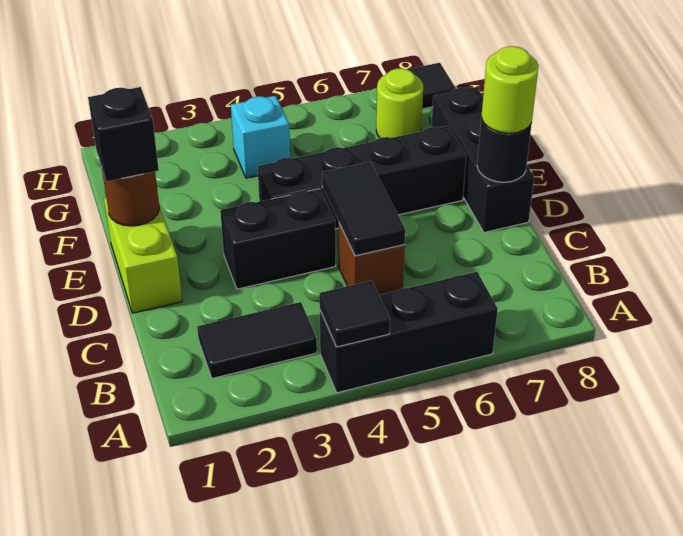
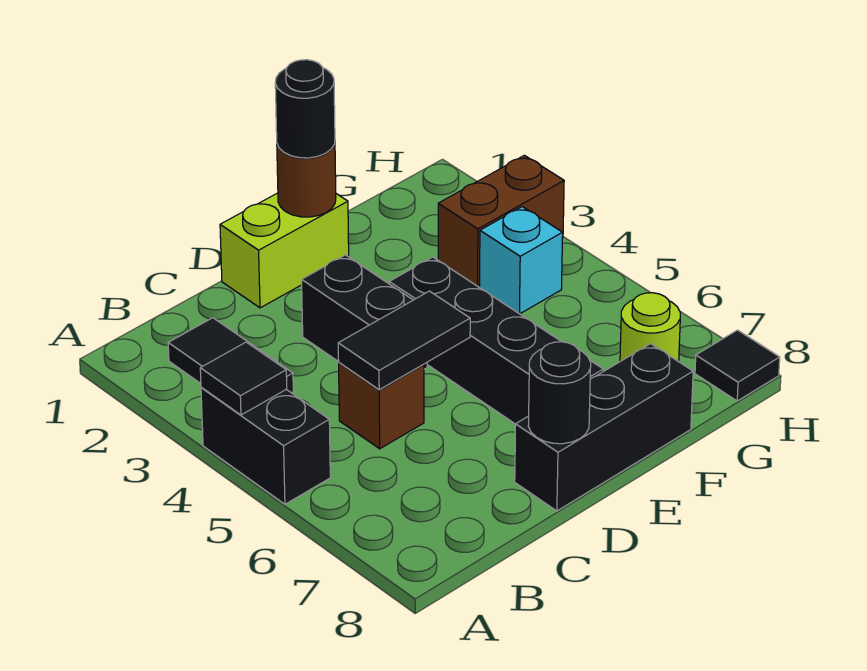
black brick A4:A6 level 1 -> black brick A4:A5 level 1
lime round brick D8 level 3 -> none
black brick E1 level 3 -> black round brick E1 level 3
none -> brown brick G3:H3 level 1

